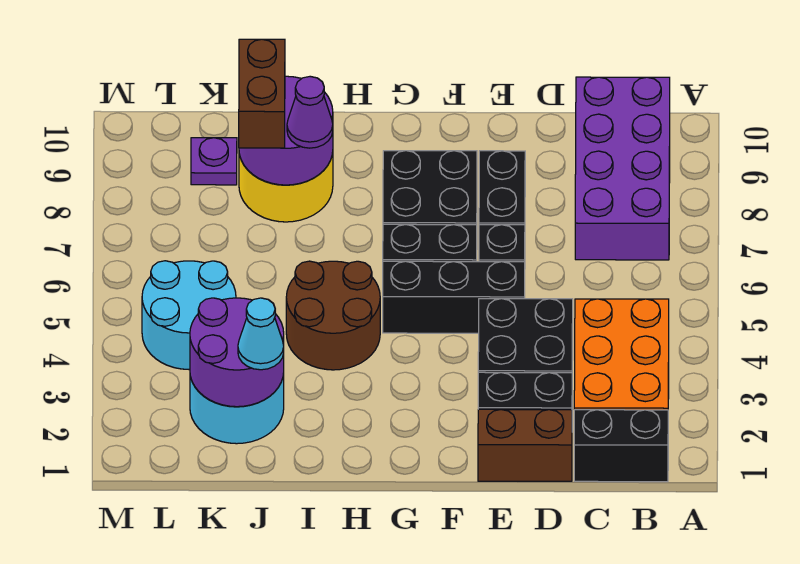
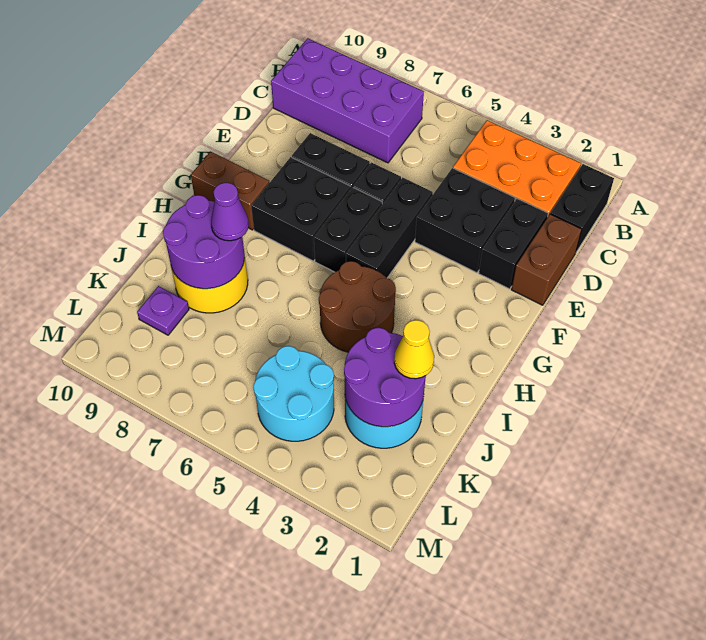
cyan cone J2 level 3 -> yellow cone J2 level 3
brown brick J8:J9 level 3 -> brown brick G9:G10 level 1

